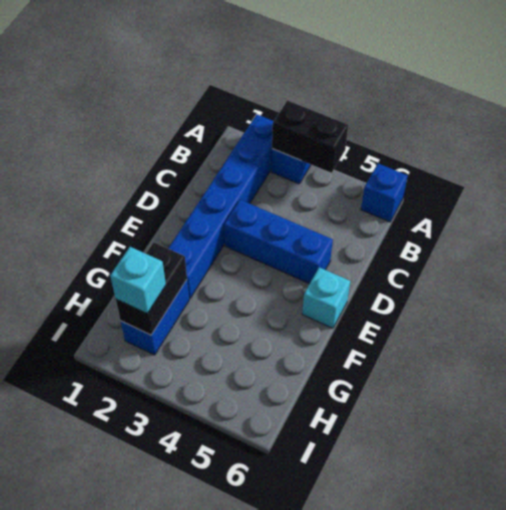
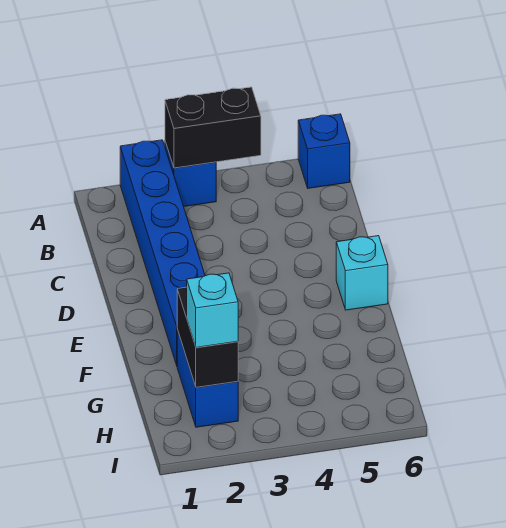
blue brick D3:D5 level 1 -> none

